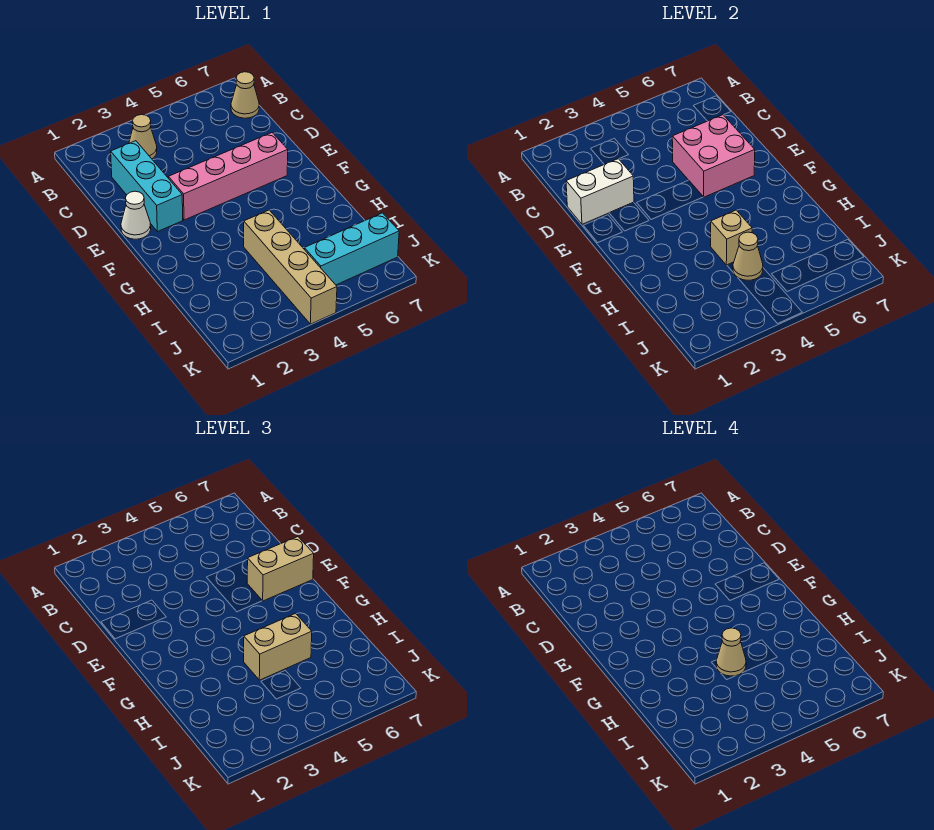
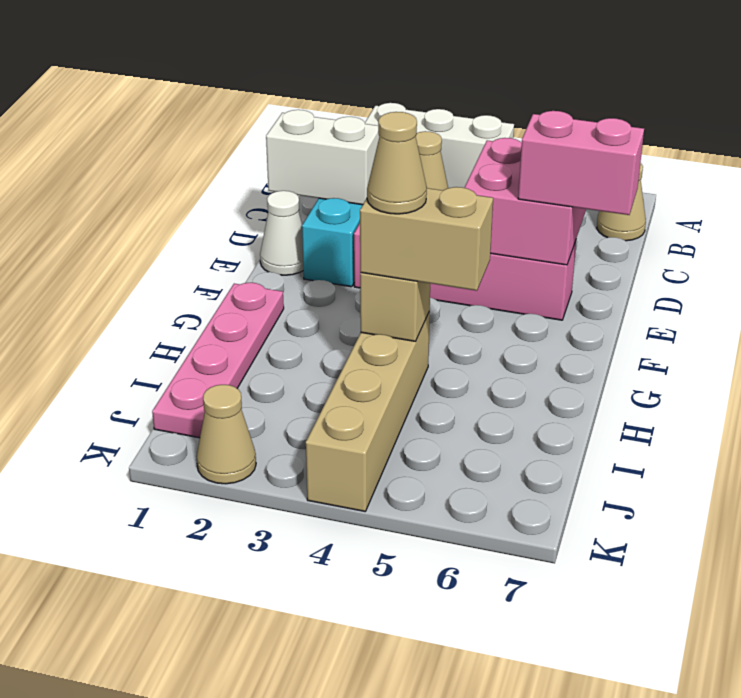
none -> white brick A2:A4 level 1
tan brick E6:E7 level 3 -> pink brick E6:E7 level 3
none -> pink plate G1:J1 level 1
tan cone I4 level 2 -> tan cone K2 level 1
cyan brick J5:J7 level 1 -> none

